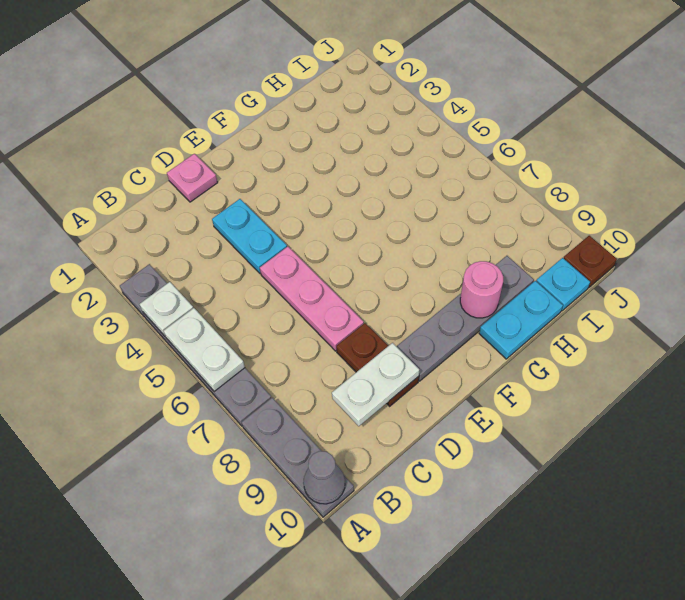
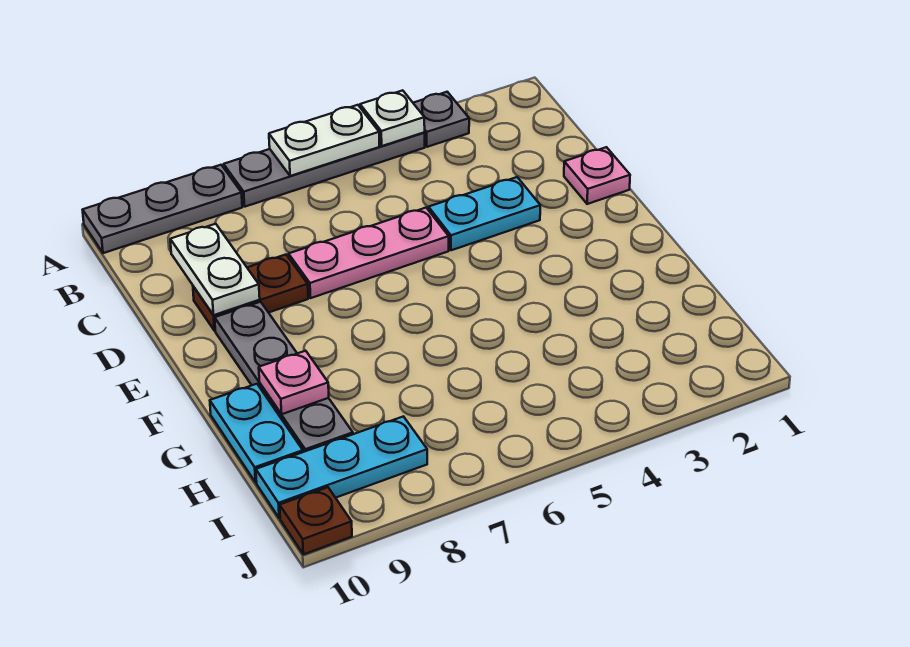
grey cone A10 level 2 -> none
pink round brick G9 level 2 -> pink plate G9 level 2
cyan plate I10 level 1 -> cyan plate I8:I10 level 1

